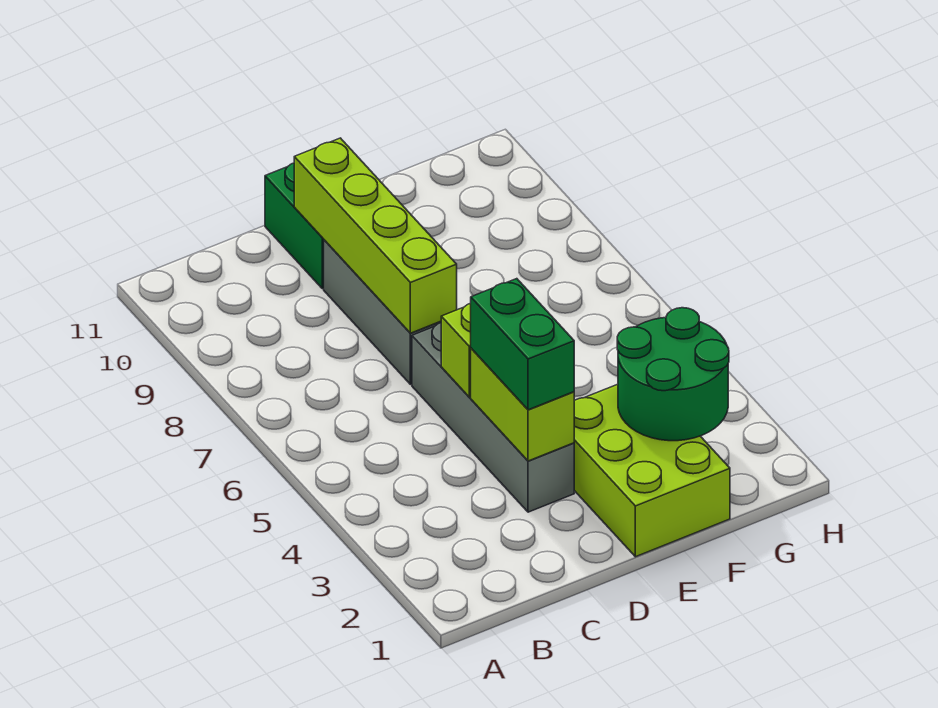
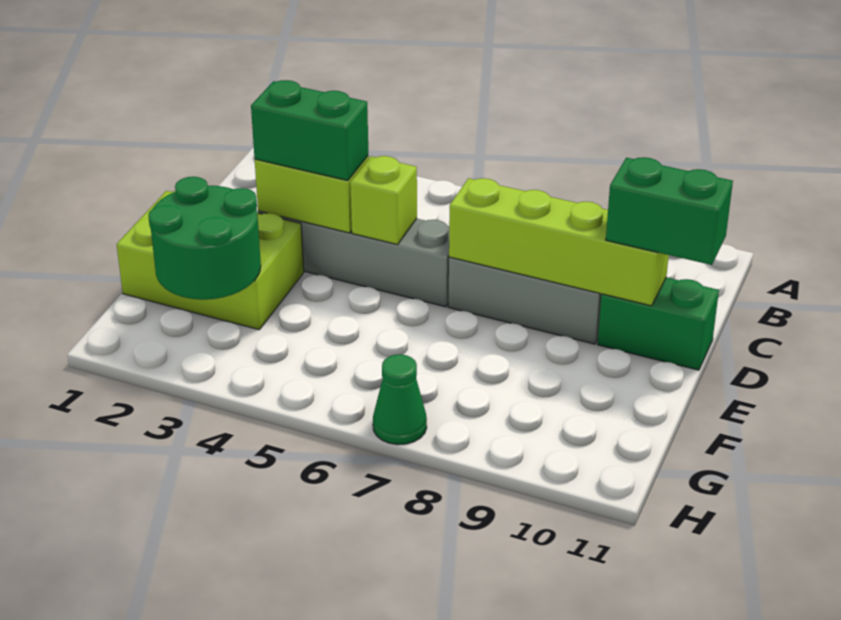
none -> green brick D10:D11 level 3
none -> green cone H7 level 1

